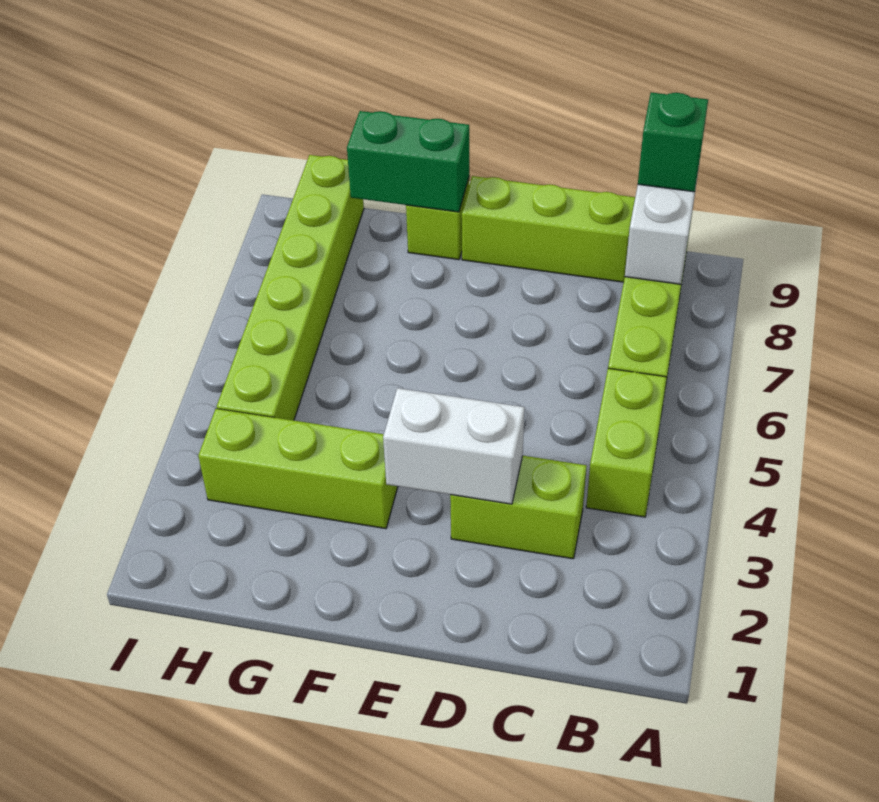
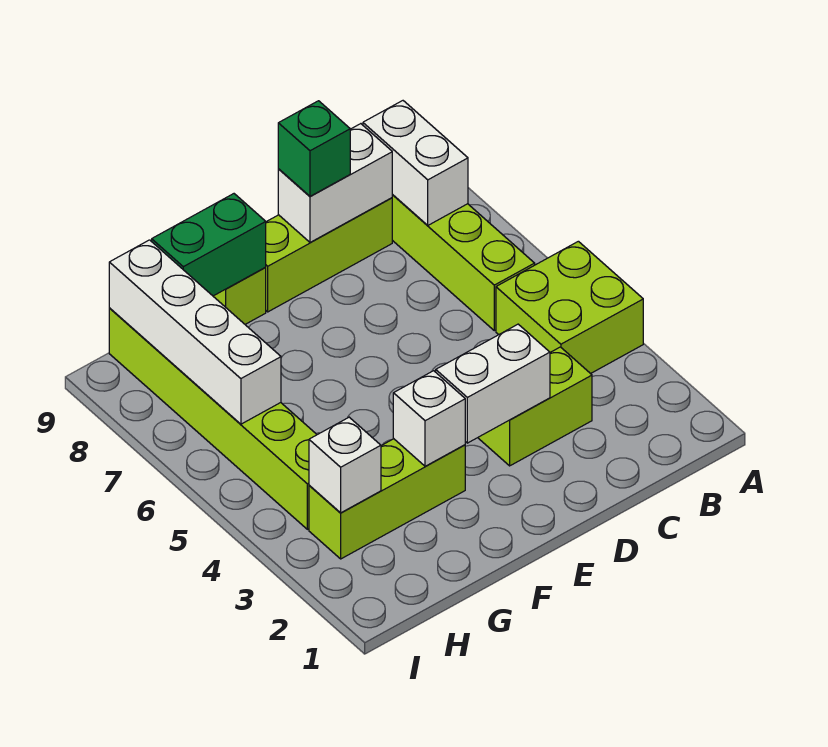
lime brick B4:B5 level 1 -> lime brick A4:B5 level 1
green brick B9 level 3 -> green brick D9 level 3
none -> white brick C9:D9 level 2
none -> white brick F3 level 2
none -> white brick H3 level 2
none -> white brick H6:H9 level 2

